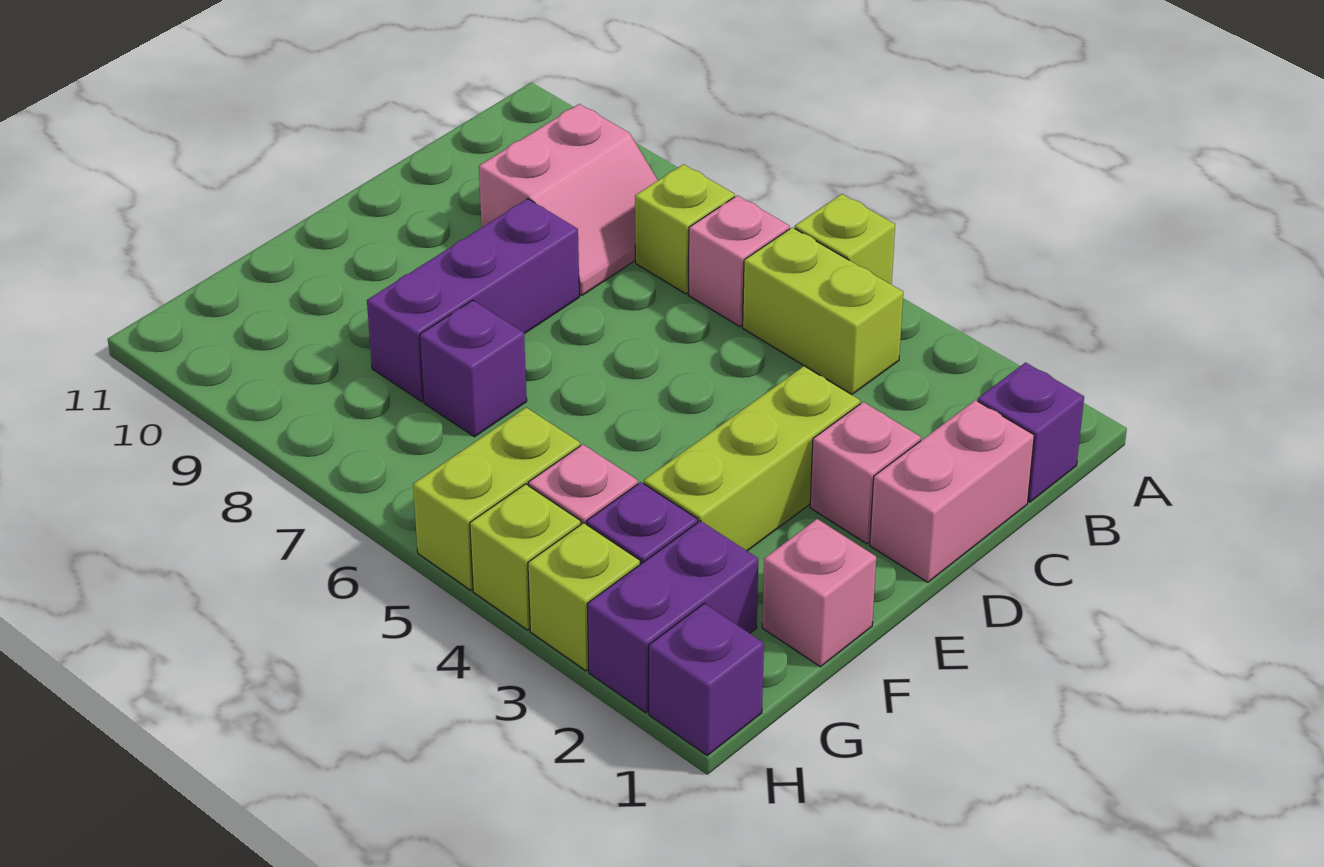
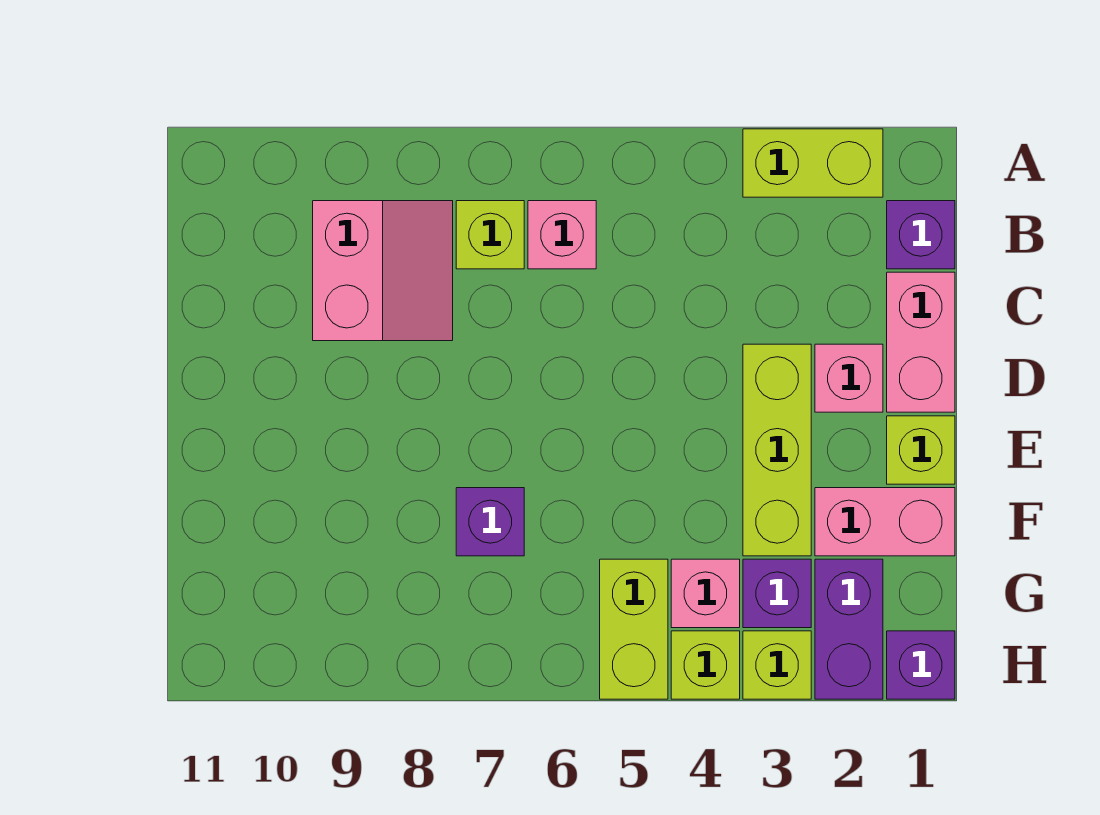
lime brick A5 level 1 -> lime brick E1 level 1
lime brick B4:B5 level 1 -> lime brick A2:A3 level 1
purple brick D8:F8 level 1 -> none
pink brick F1 level 1 -> pink brick F1:F2 level 1

